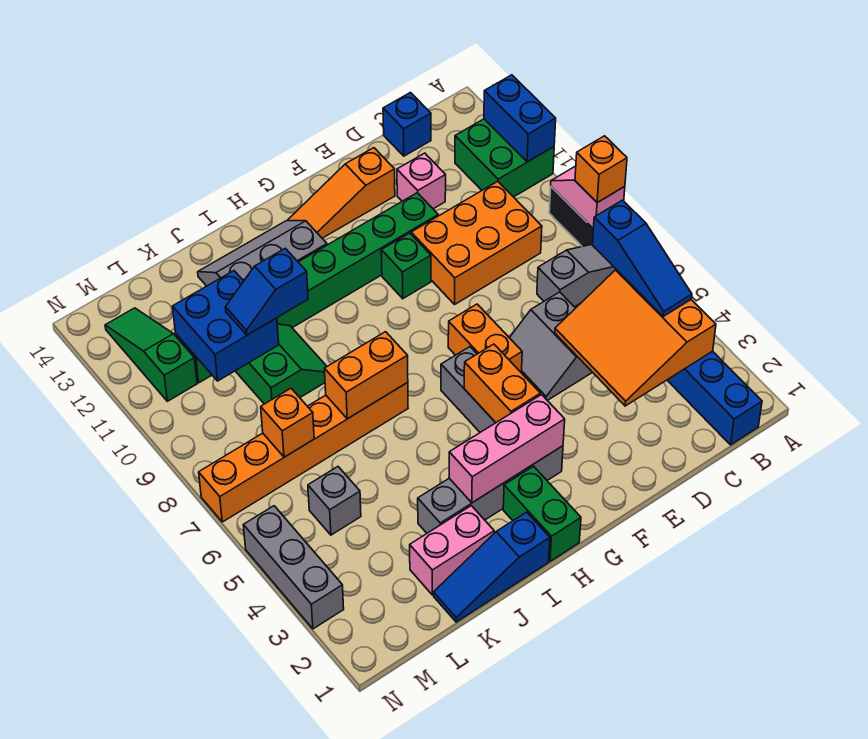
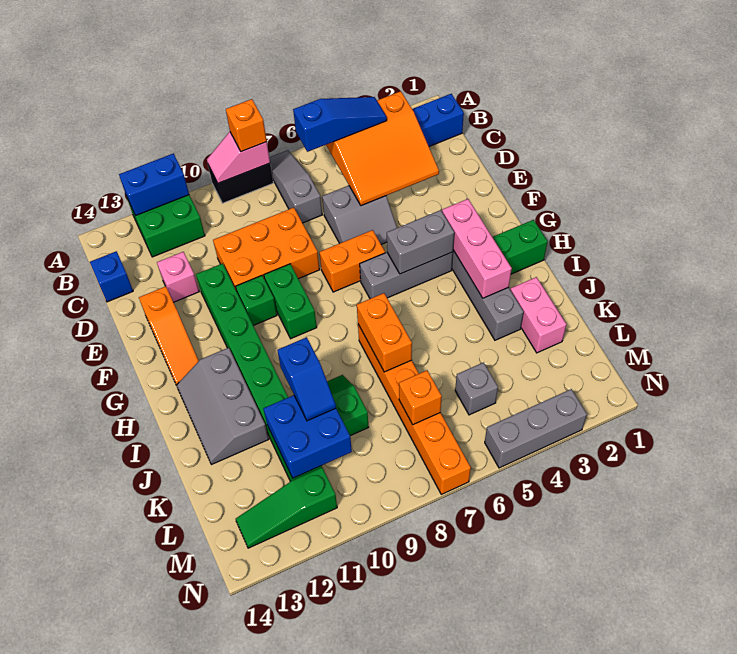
orange brick C9:E10 level 1 -> orange brick D8:E10 level 1
none -> green brick F9:G9 level 1
orange brick G4:G5 level 2 -> grey brick G4:G5 level 2
blue slope I1:K1 level 1 top I -> none

